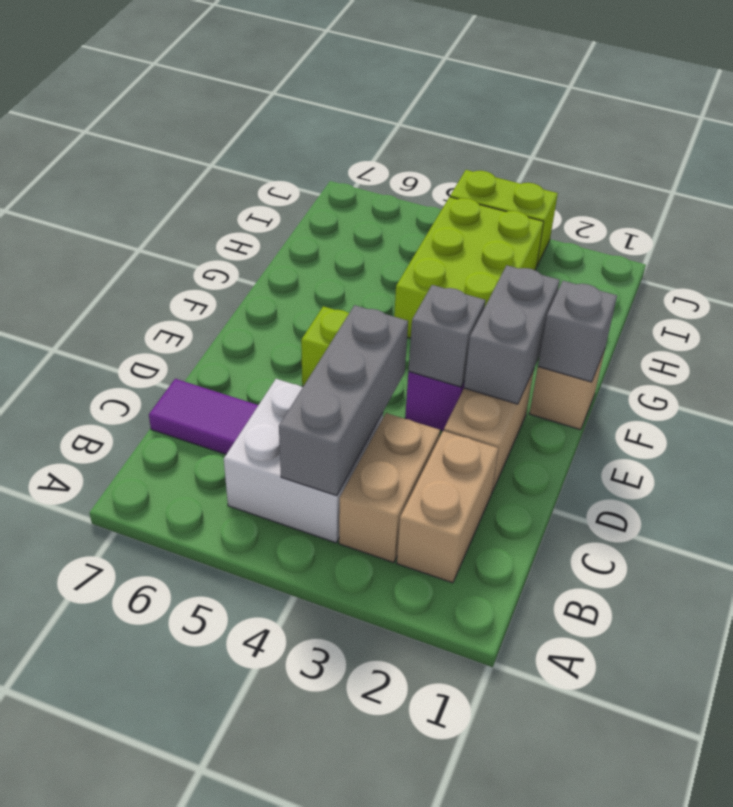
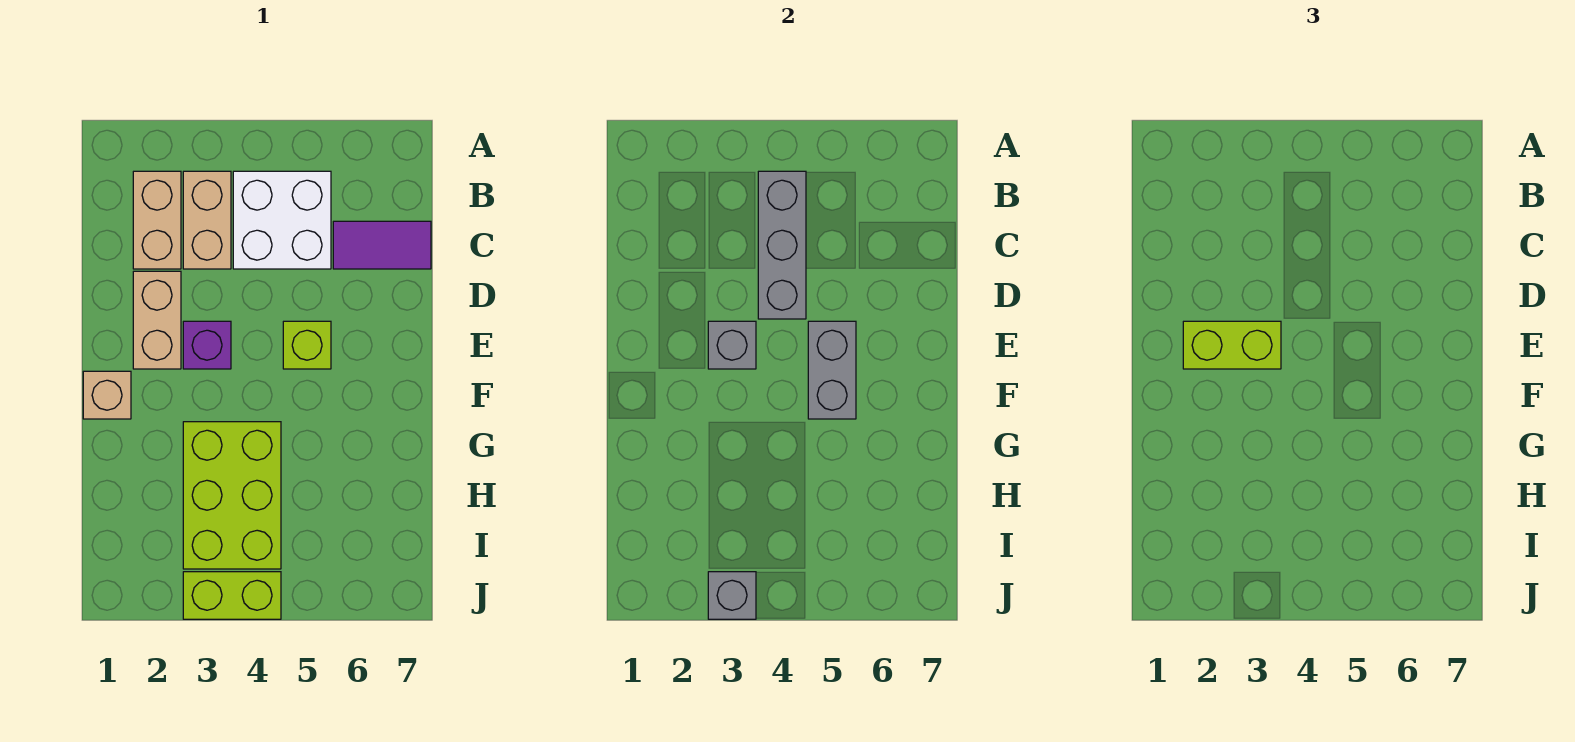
grey brick E2:F2 level 2 -> grey brick E5:F5 level 2
none -> lime brick E2:E3 level 3
grey brick F1 level 2 -> grey brick J3 level 2

